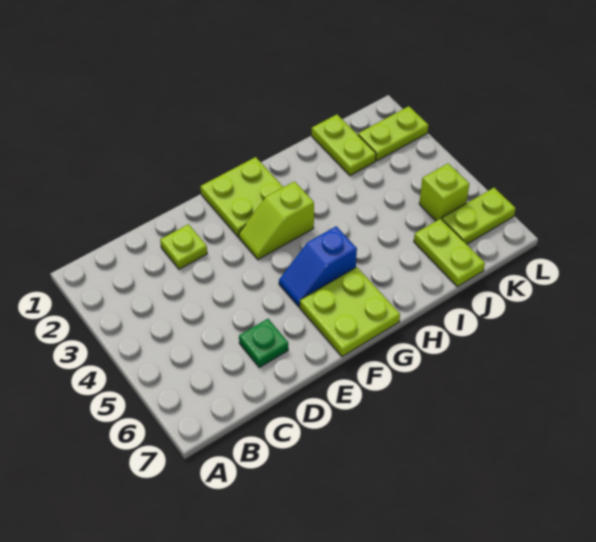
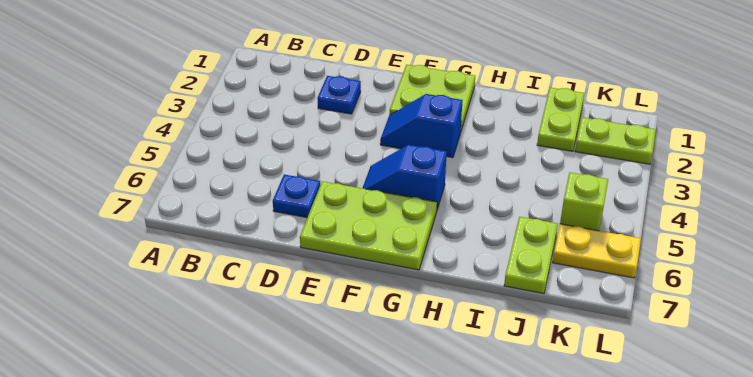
lime plate D2 level 1 -> blue plate D2 level 1
green plate D6 level 1 -> blue plate D6 level 1
lime slope F3:G3 level 1 top G -> blue slope F3:G3 level 1 top G
lime plate F6:G7 level 1 -> lime plate E6:G7 level 1
lime plate K6:L6 level 1 -> yellow plate K6:L6 level 1

